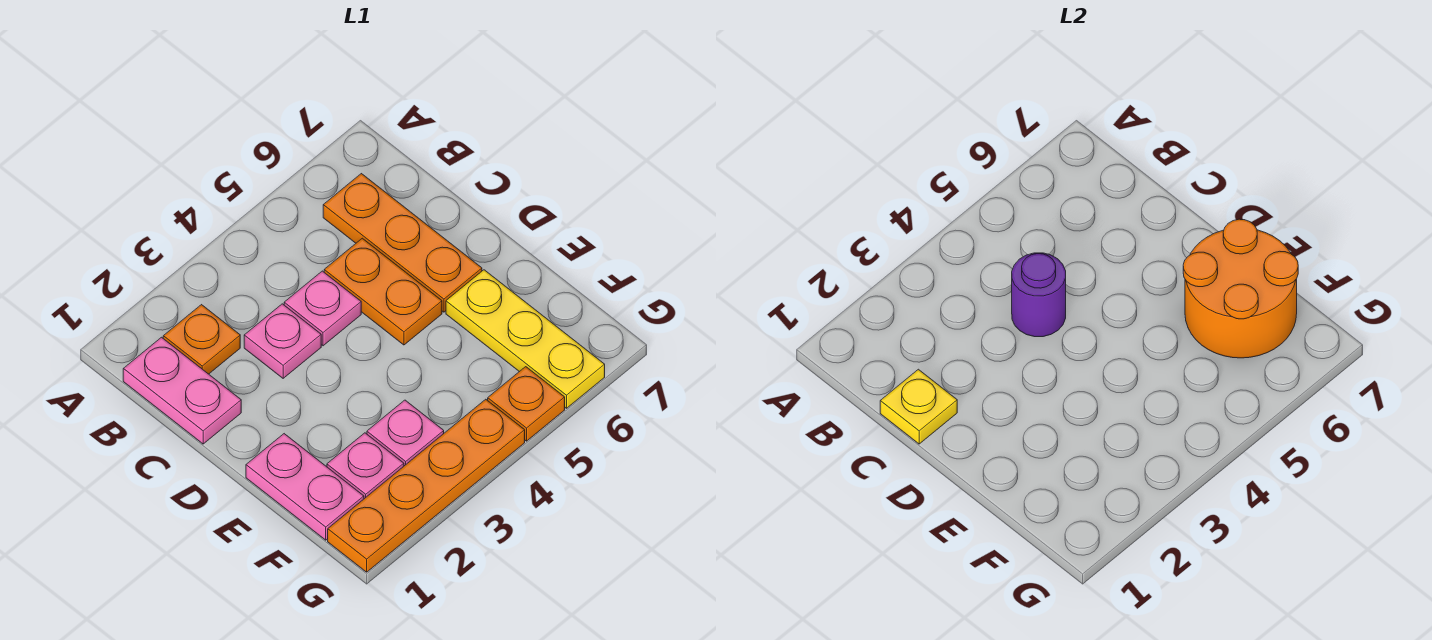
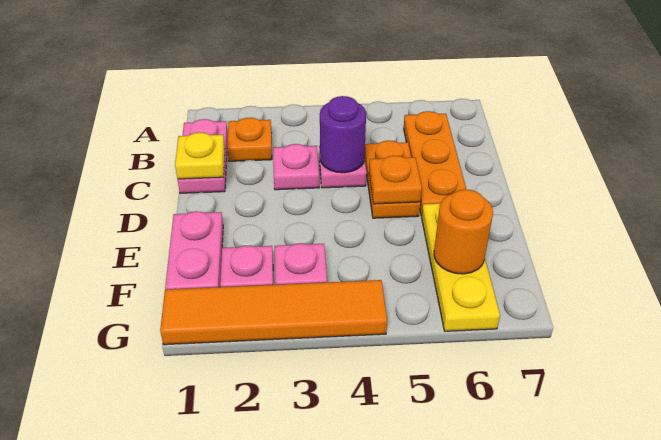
orange round brick E6:F7 level 2 -> orange round brick F6 level 2
orange plate G1:G4 level 1 -> orange tile G1:G4 level 1
orange plate G5 level 1 -> orange plate D5 level 2

